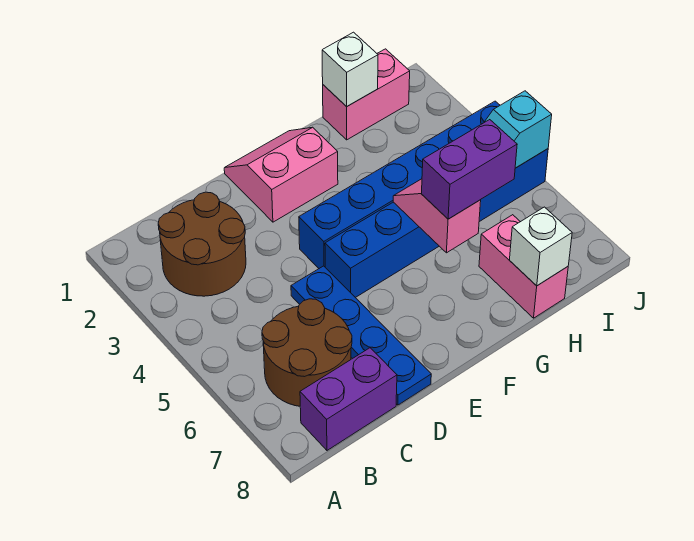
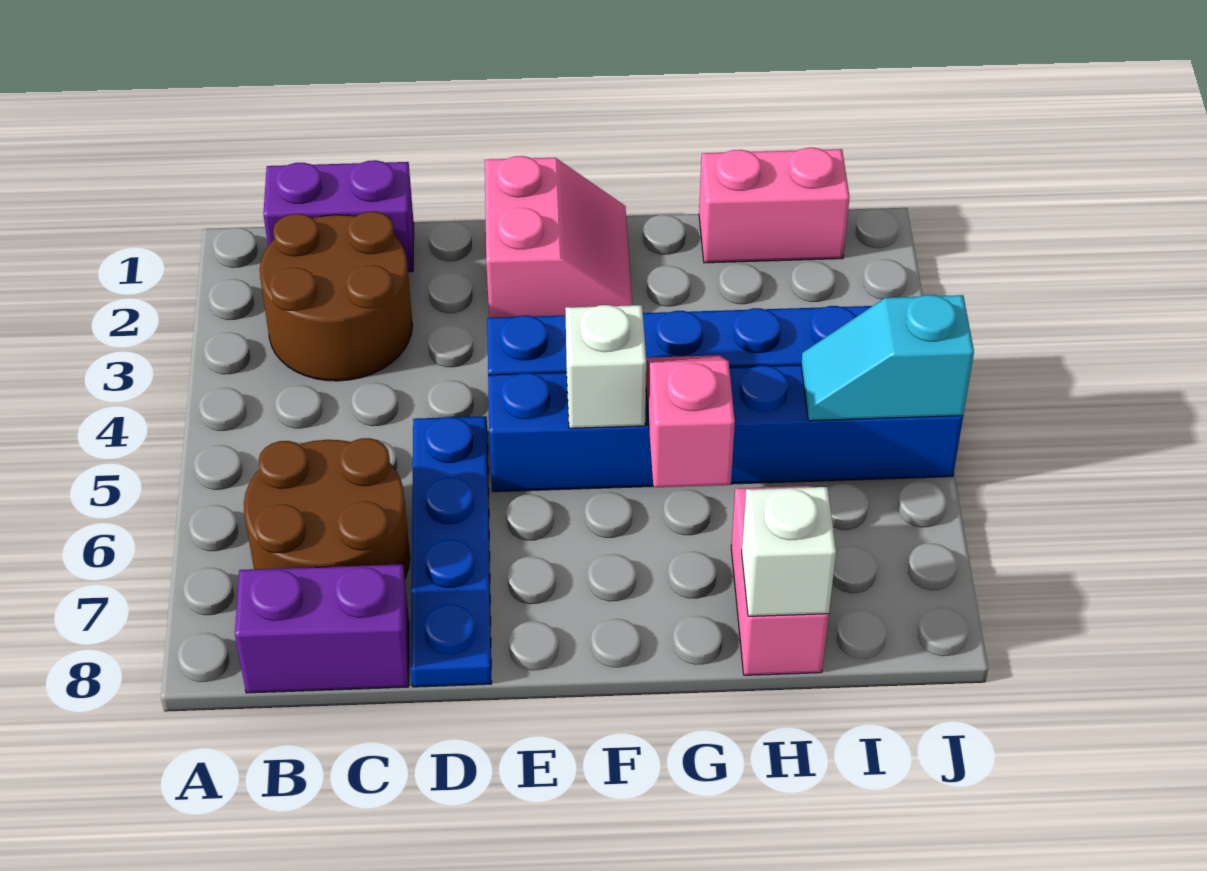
pink slope E1:F2 level 1 top 2 -> pink slope E1:F2 level 1 top E
purple brick G6:H6 level 3 -> purple brick B1:C1 level 1
white brick H1 level 2 -> white brick F5 level 2

